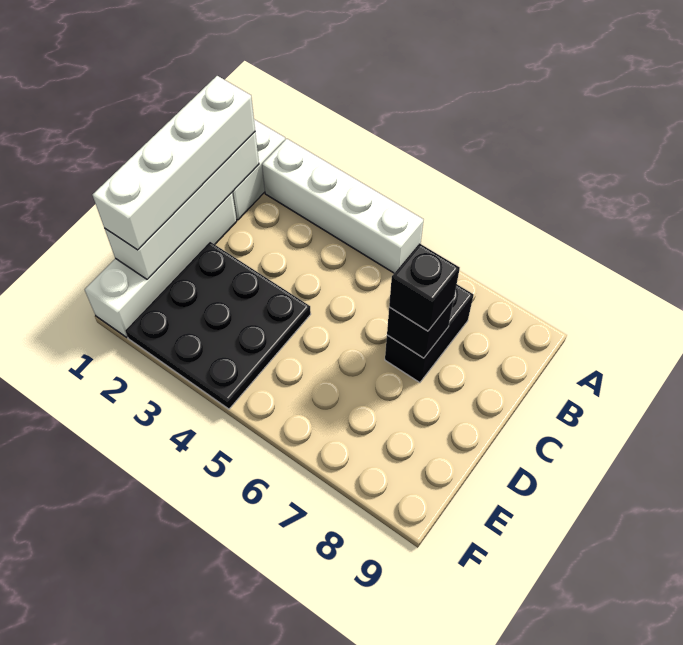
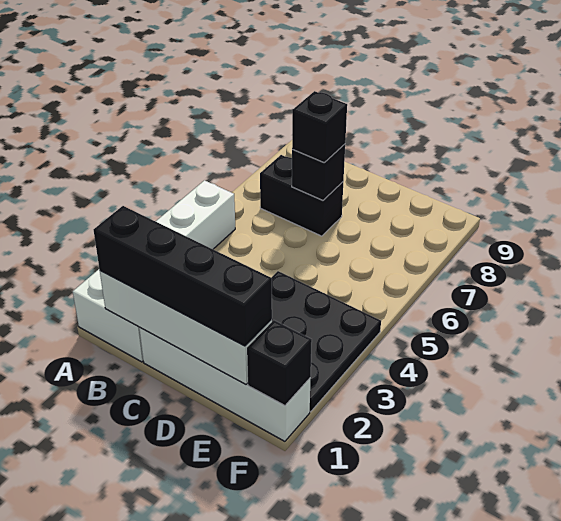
white brick B1:E1 level 3 -> black brick B1:E1 level 3
none -> black brick F1 level 2

